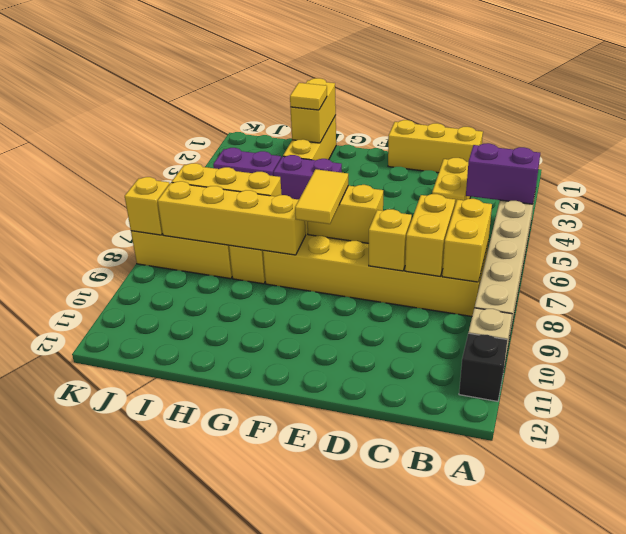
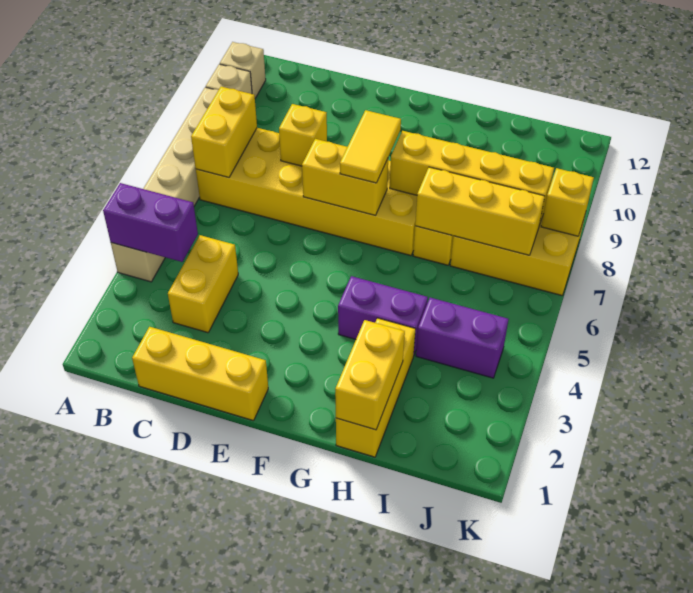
black brick A11 level 1 -> tan brick A11 level 1
yellow brick C7:C8 level 2 -> none
yellow tile H2 level 3 -> none

